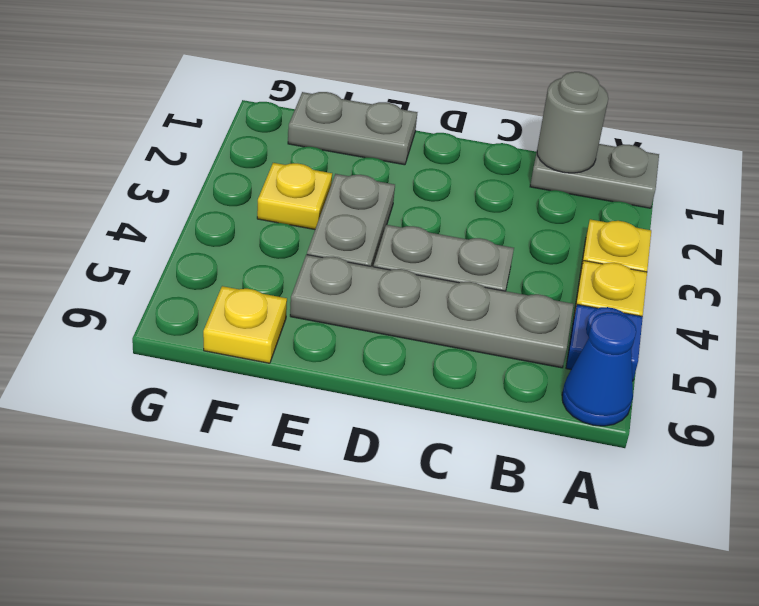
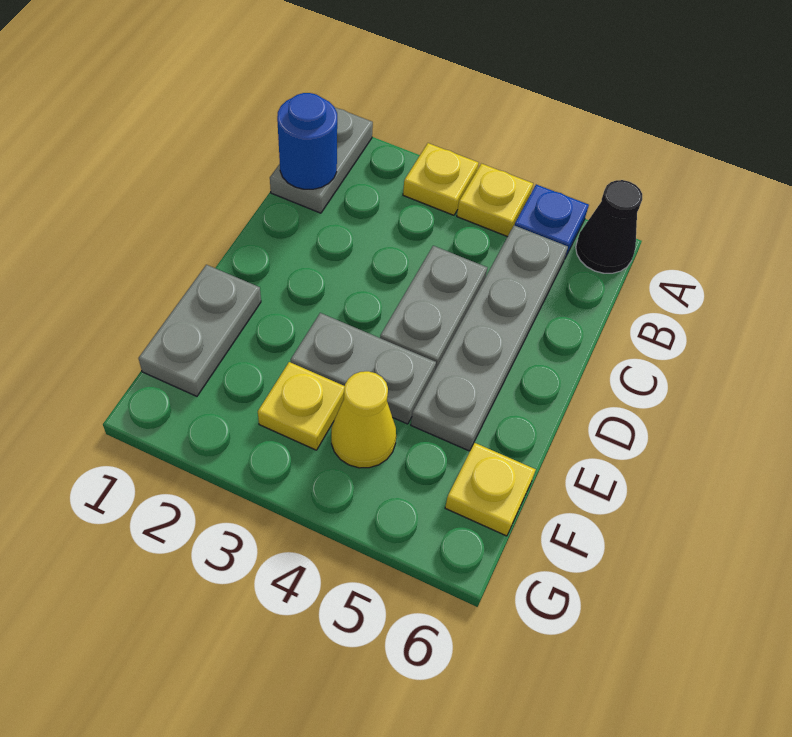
blue cone A6 level 1 -> black cone A6 level 1
grey round brick B1 level 2 -> blue round brick B1 level 2
none -> yellow cone F4 level 1

